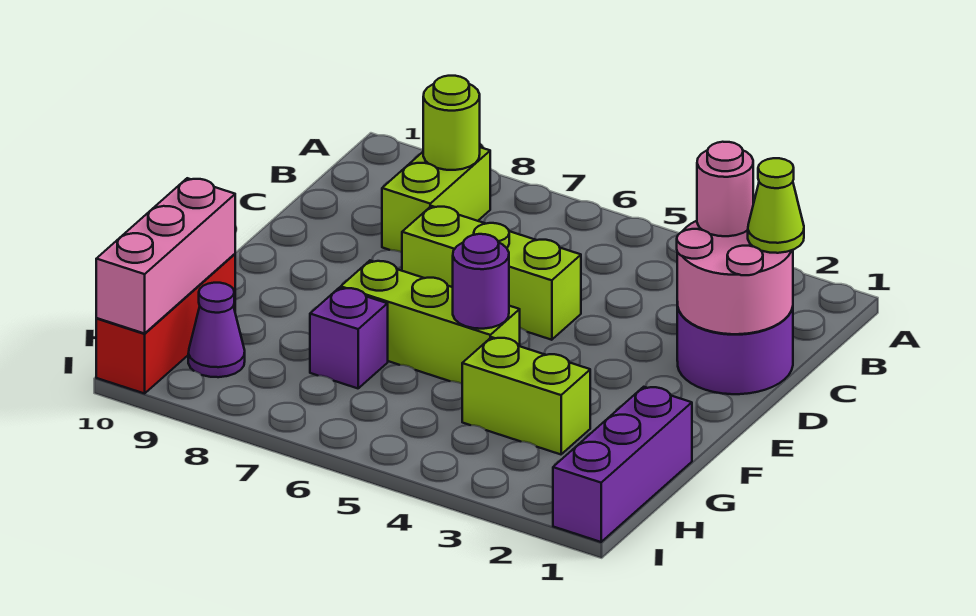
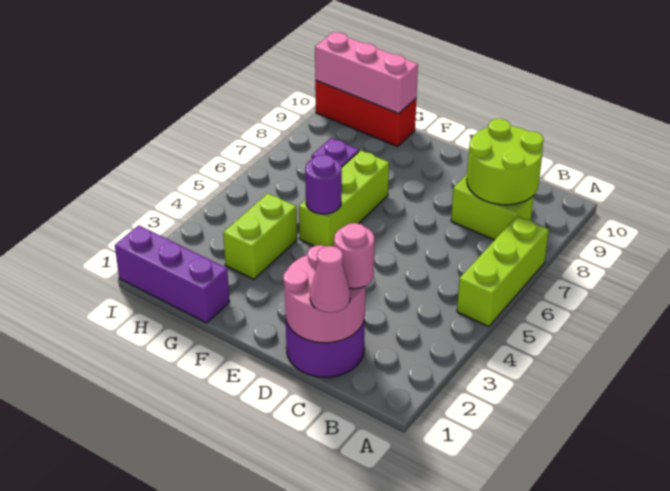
lime round brick B8 level 2 -> lime round brick B8:C9 level 2
lime cone C1 level 3 -> pink cone C1 level 3
lime brick D5:D7 level 1 -> lime brick A5:A7 level 1
purple cone H9 level 1 -> none

